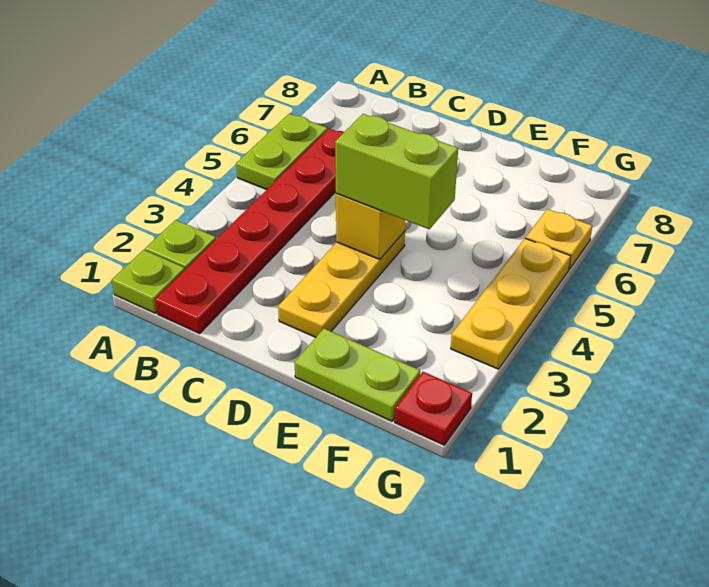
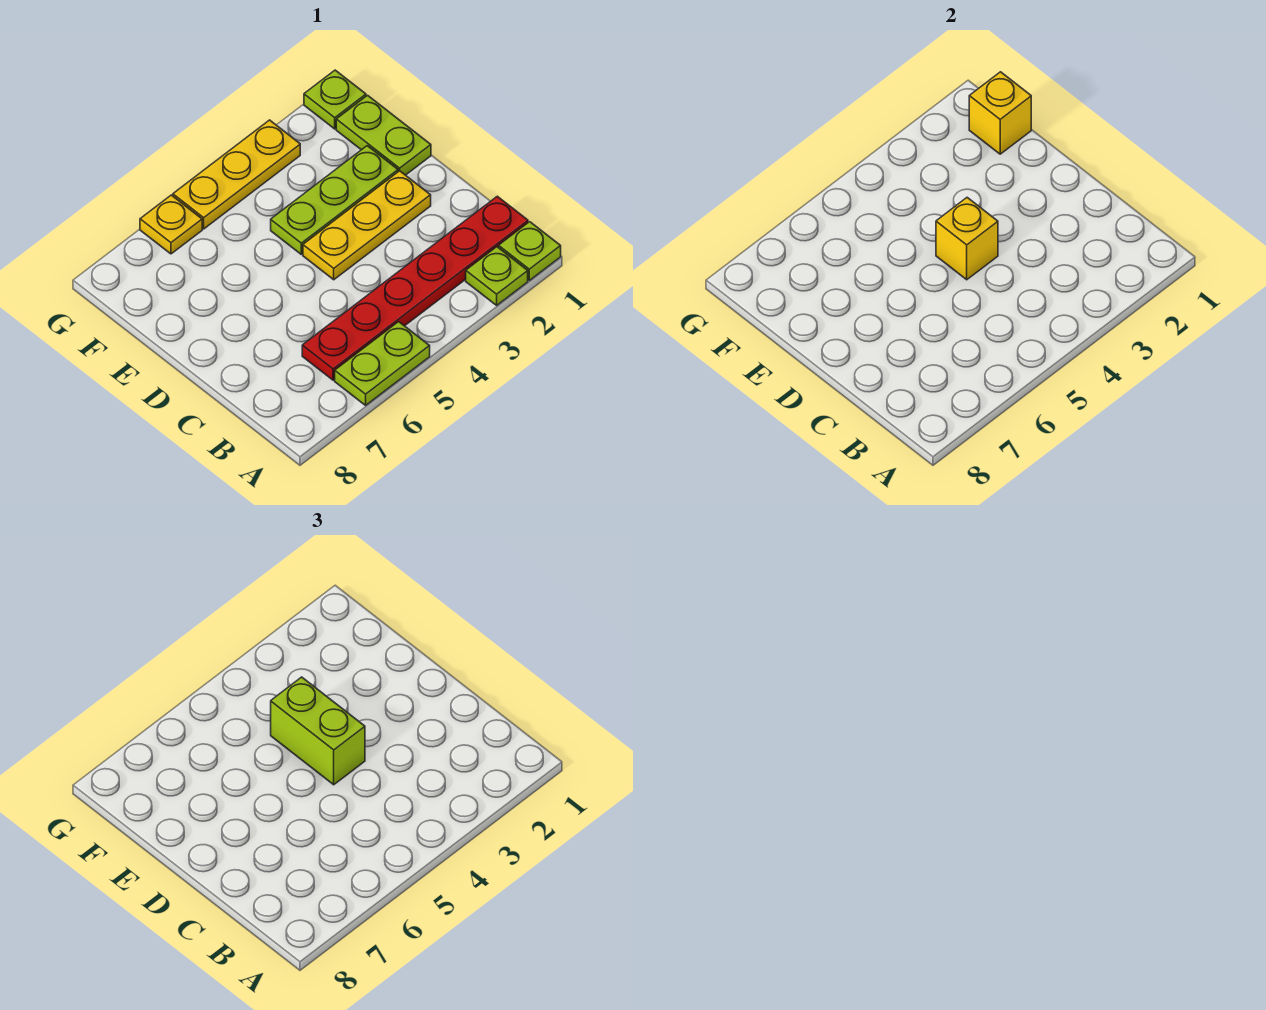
none -> lime plate E2:E4 level 1
none -> yellow brick F1 level 2
red plate G1 level 1 -> lime plate G1 level 1

